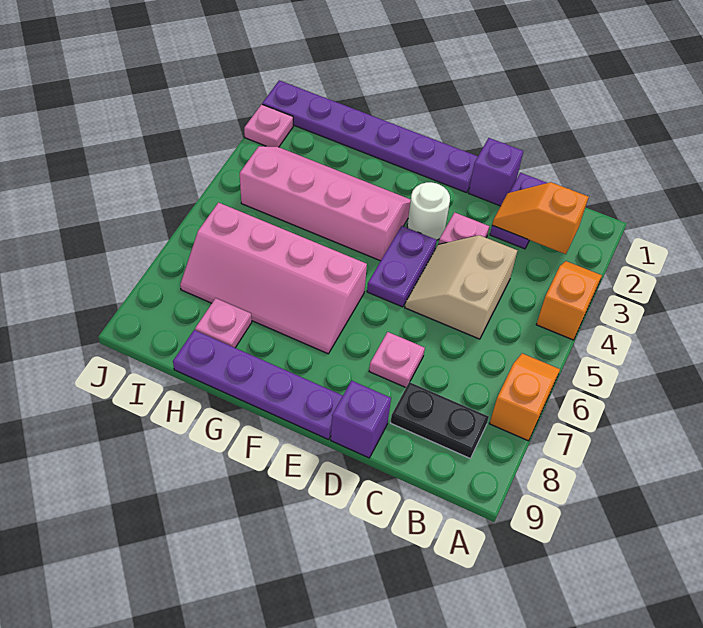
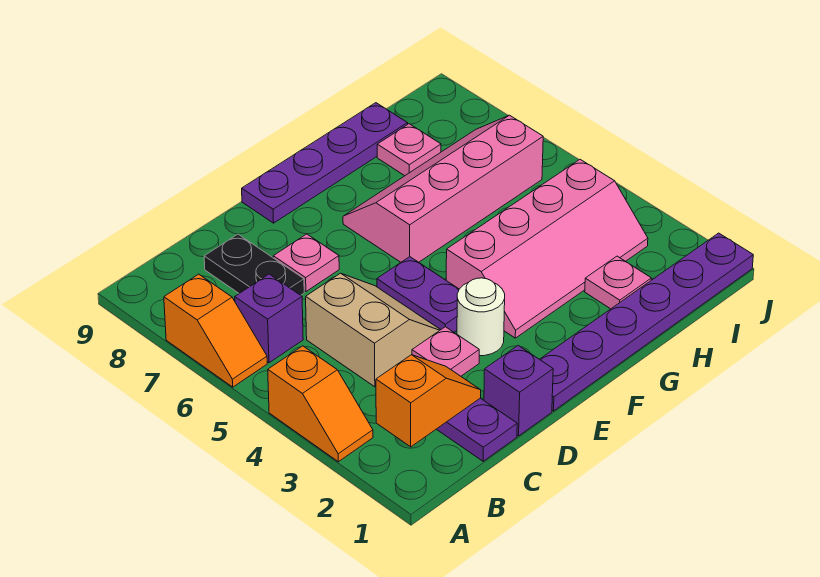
black plate B8:C8 level 1 -> black plate C7:C8 level 1
purple brick D9 level 1 -> purple brick B6 level 1
pink plate J2 level 1 -> pink plate H2 level 1

